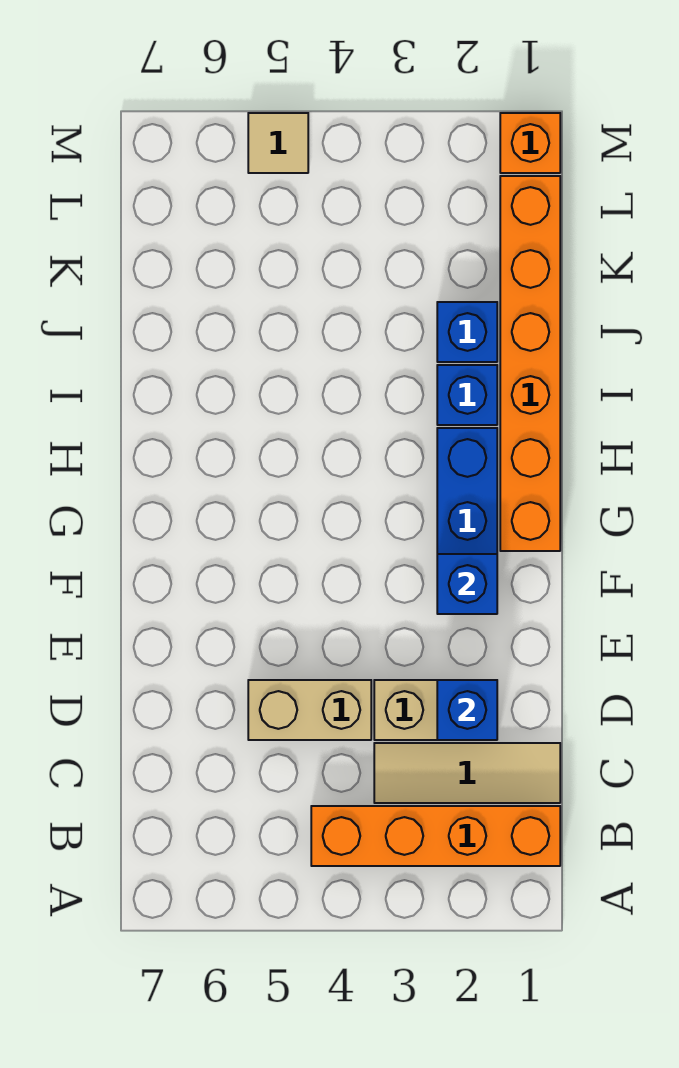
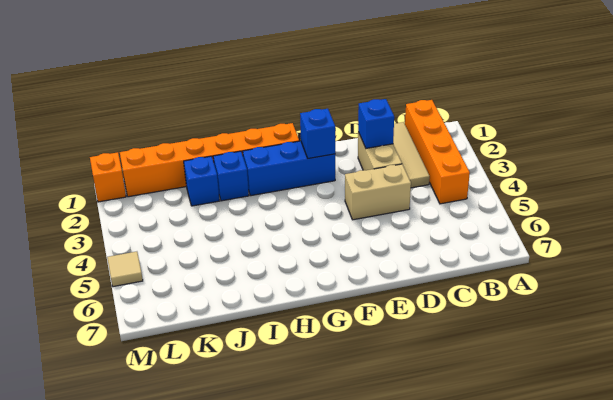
tan brick D4:D5 level 1 -> tan brick D4:E4 level 1

